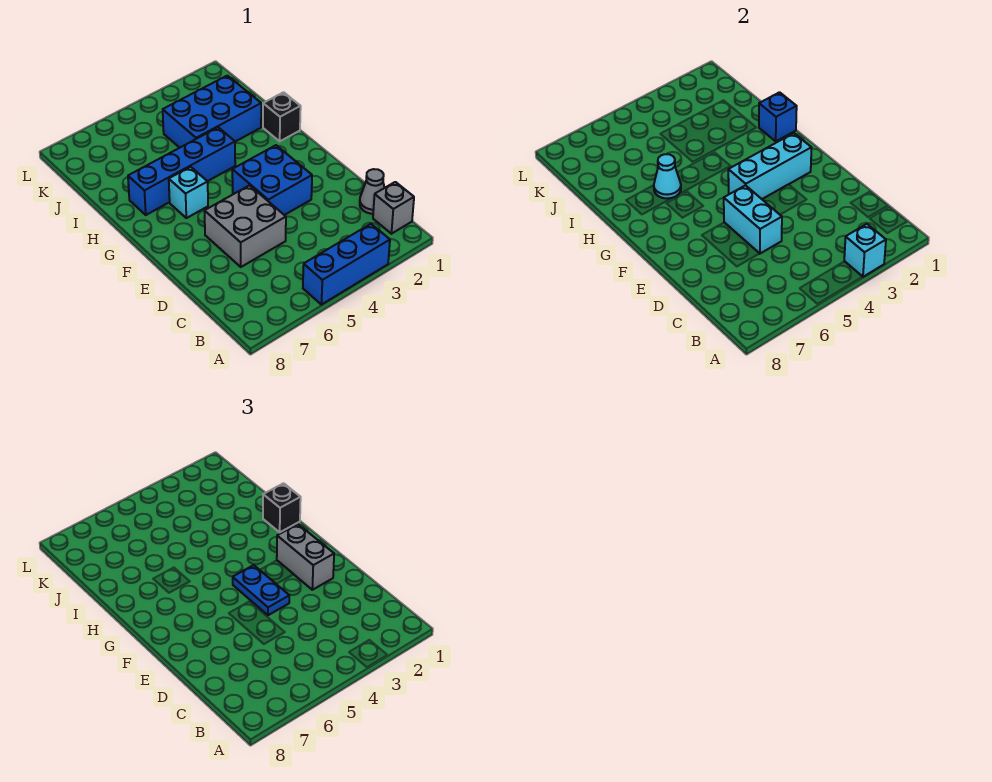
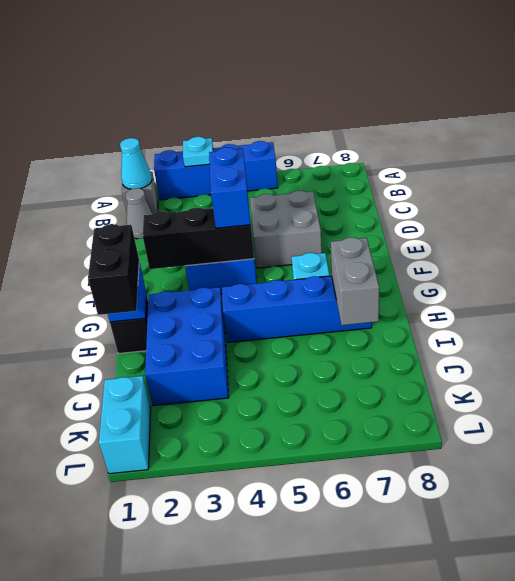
blue brick A3:A5 level 1 -> blue brick A2:A5 level 1
cyan brick A3 level 2 -> cyan plate A3 level 2
cyan brick D5:E5 level 2 -> cyan brick K1:L1 level 1
grey brick E2:F2 level 3 -> grey brick H7:I7 level 2
blue plate E4:F4 level 3 -> blue brick E4:F4 level 3
cyan brick F2:F4 level 2 -> black brick F2:F4 level 2
black brick H1 level 3 -> black brick H1:I1 level 3
cyan cone H6 level 2 -> cyan cone B1 level 2
blue brick I2:J4 level 1 -> blue brick H2:J3 level 1

